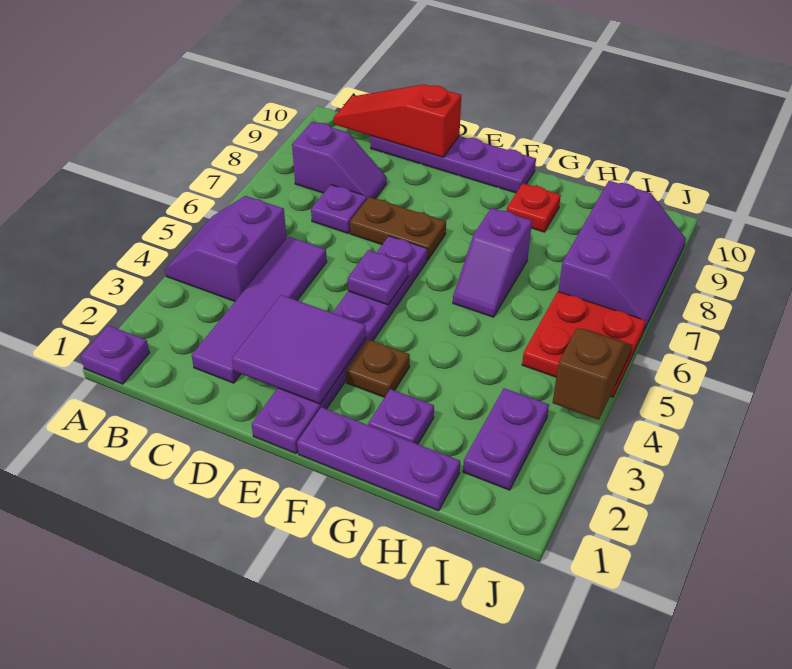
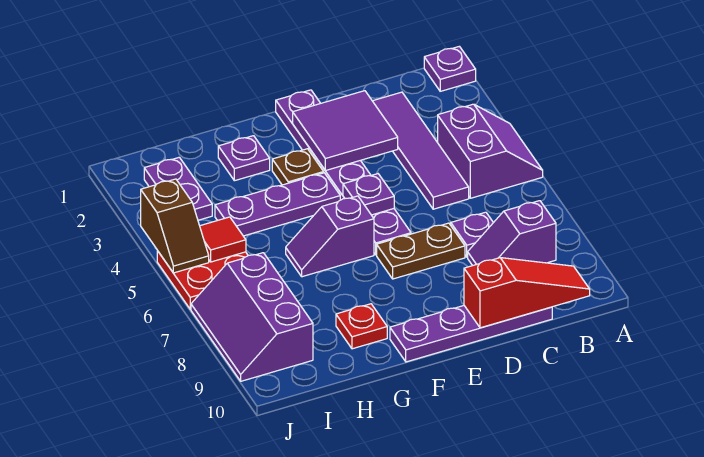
purple plate F1:H1 level 1 -> purple plate F4:H4 level 1
purple slope G6:G7 level 1 top 7 -> purple slope F6:G6 level 1 top F
none -> red tile I5 level 2

